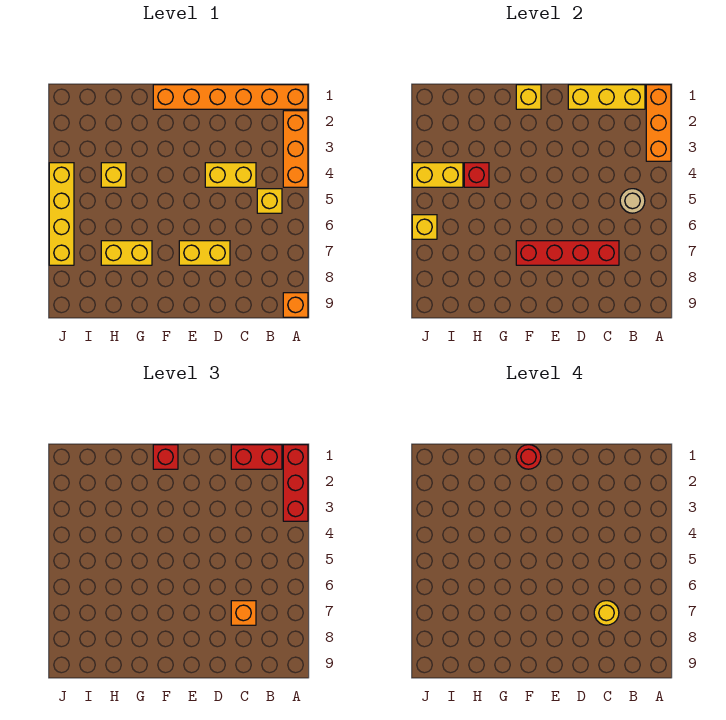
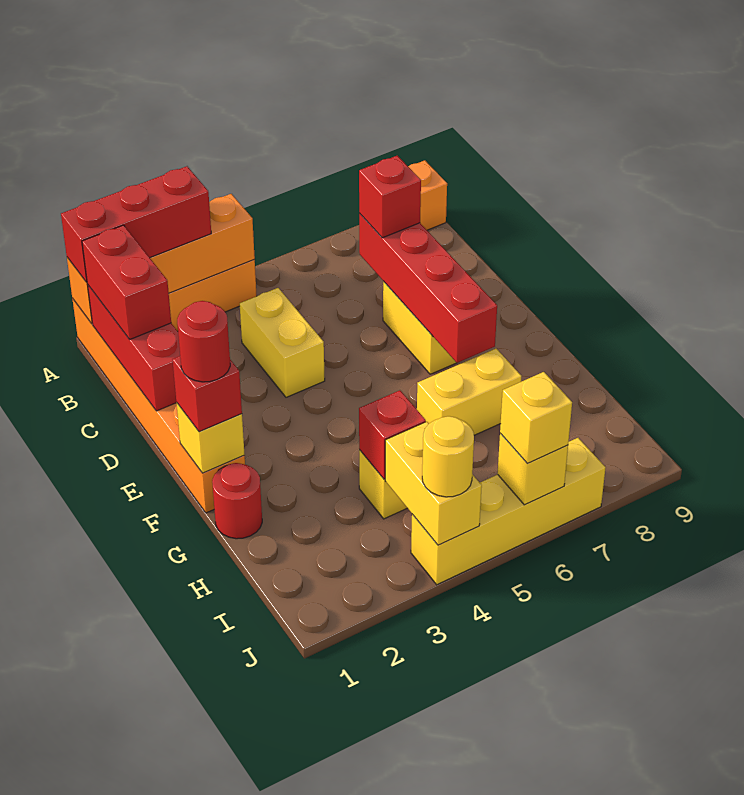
orange brick A1:A3 level 2 -> orange brick A1:A4 level 2
yellow brick B1:D1 level 2 -> red brick B1:D1 level 2
yellow brick B5 level 1 -> yellow brick J6 level 3
tan round brick B5 level 2 -> none
orange brick C7 level 3 -> red brick C7 level 3
yellow round brick C7 level 4 -> yellow round brick J4 level 3
none -> red round brick G1 level 1
yellow brick G7:H7 level 1 -> yellow brick G6:G7 level 1

